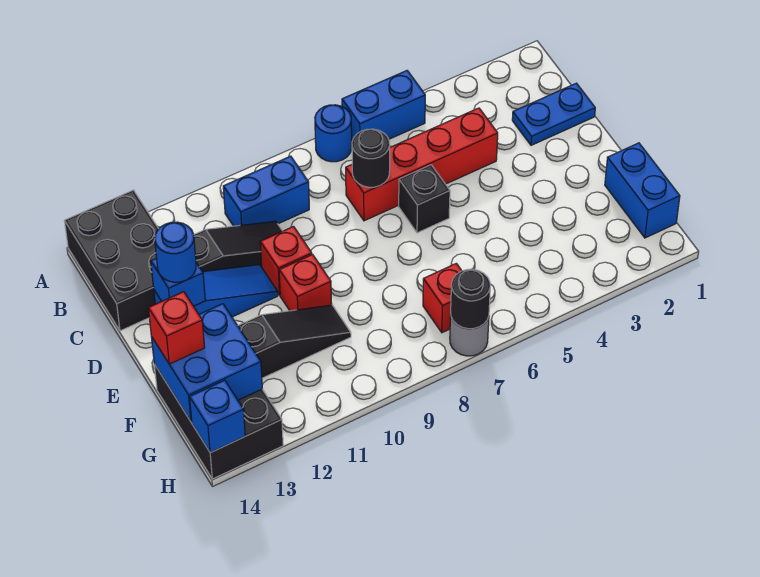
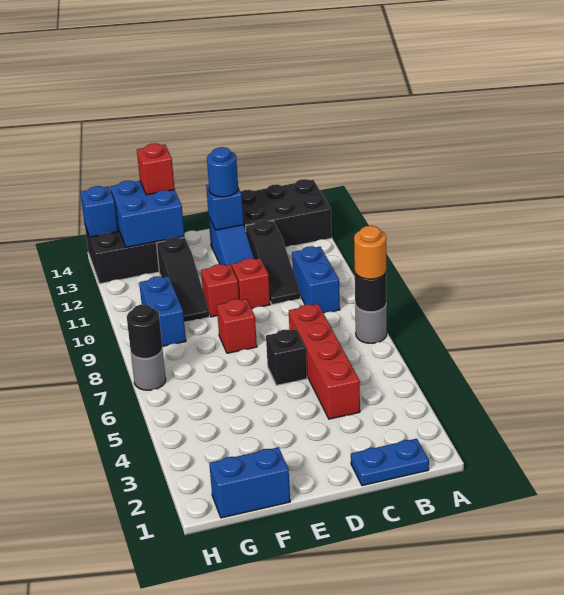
blue brick A5:A6 level 1 -> blue brick G9:G10 level 1
blue round brick A7 level 1 -> grey round brick A7 level 1
none -> orange round brick A7 level 3
blue plate C1:C2 level 1 -> blue plate B1:C1 level 1
black round brick C7 level 2 -> black round brick A7 level 2
red brick G7 level 1 -> red brick E8 level 1

